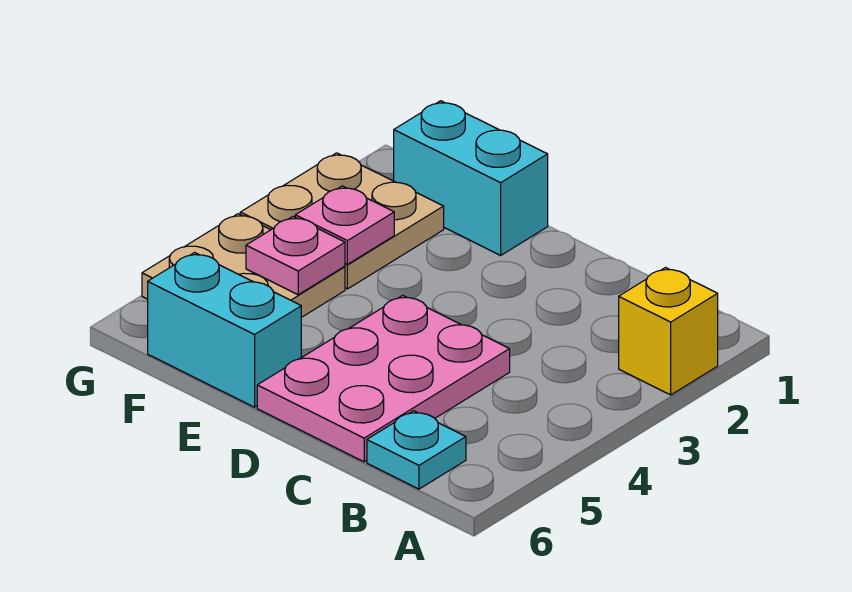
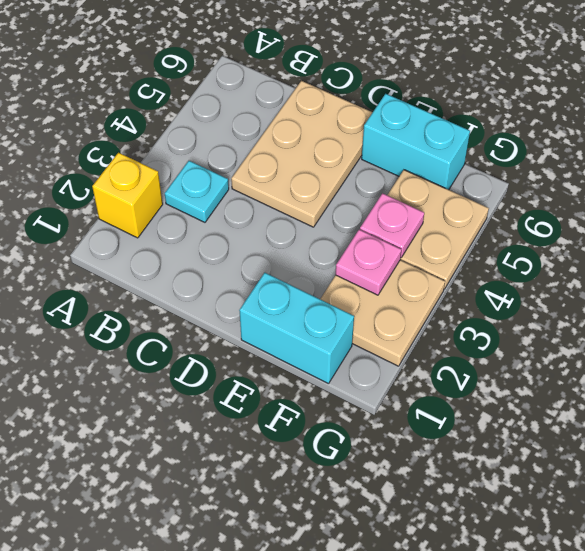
cyan plate B6 level 1 -> cyan plate B3 level 1
pink plate C4:D6 level 1 -> tan plate C4:D6 level 1

